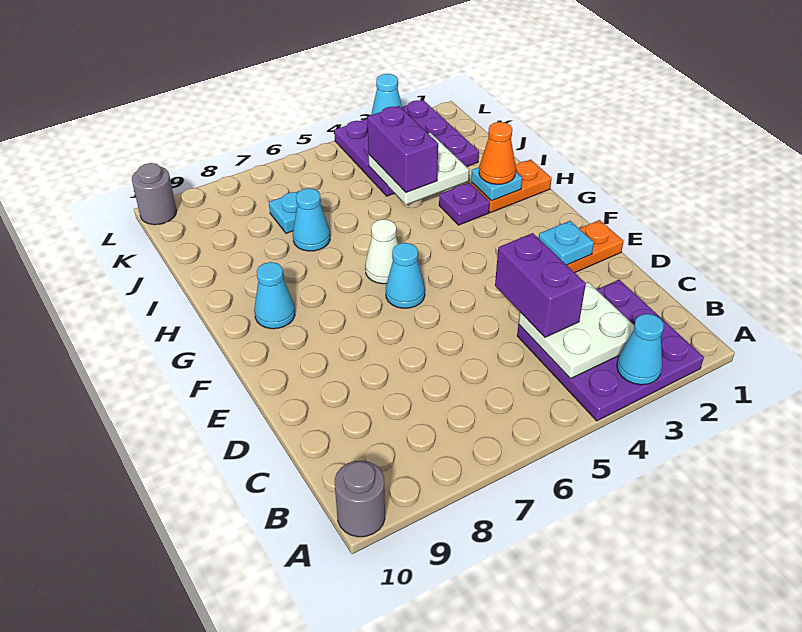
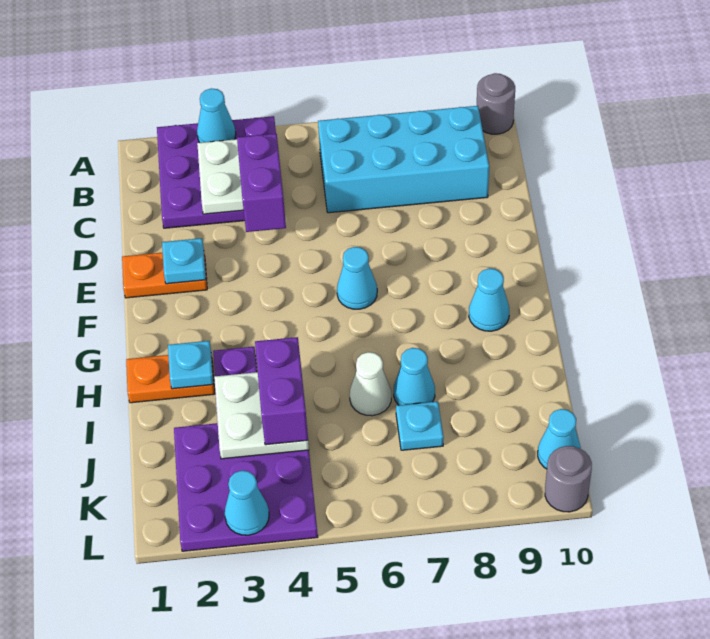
none -> cyan brick B6:C9 level 1
white cone G6 level 1 -> white cone I6 level 1
orange cone H2 level 3 -> none
none -> cyan cone K10 level 1

